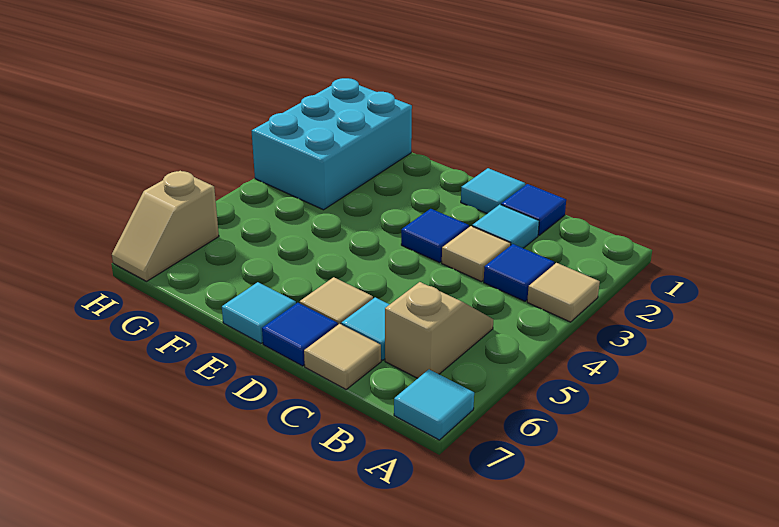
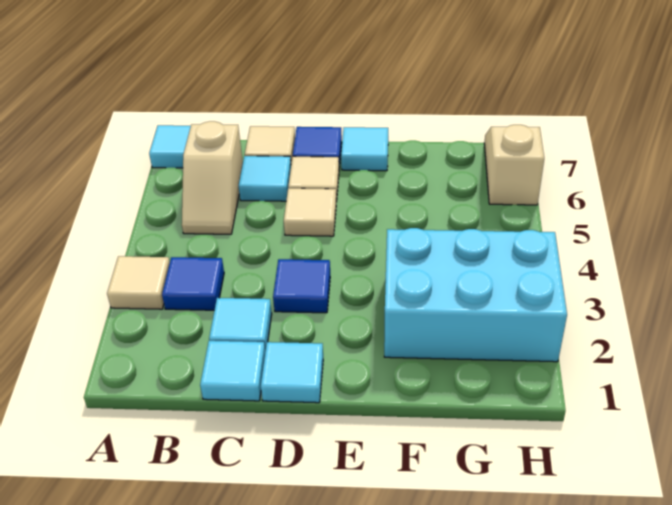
blue tile C1 level 1 -> cyan tile C1 level 1
tan tile C3 level 1 -> tan tile D5 level 1
cyan brick G1:H3 level 1 -> cyan brick F2:H3 level 1

